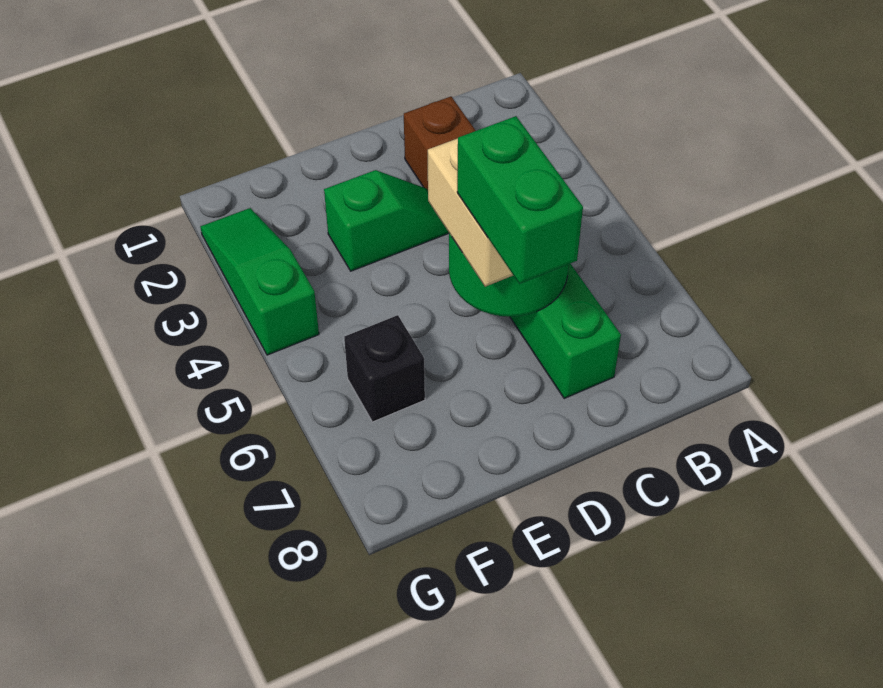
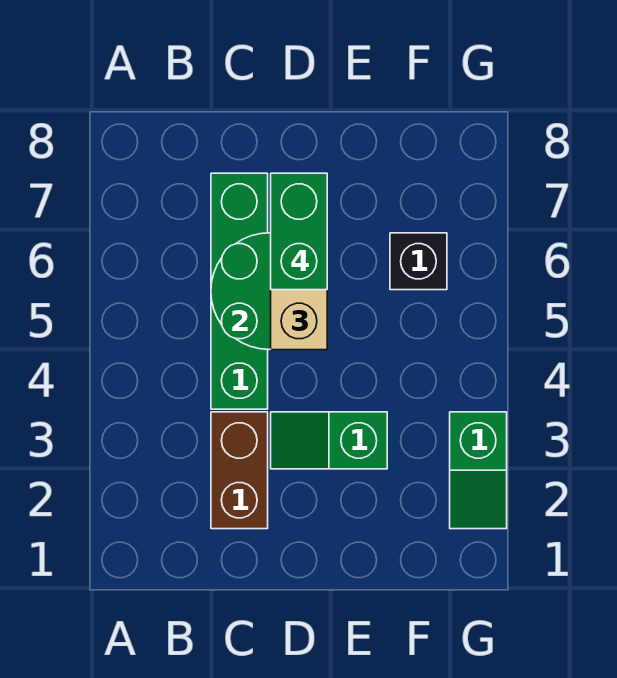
green slope G2:G4 level 1 top 4 -> green slope G2:G3 level 1 top 3

